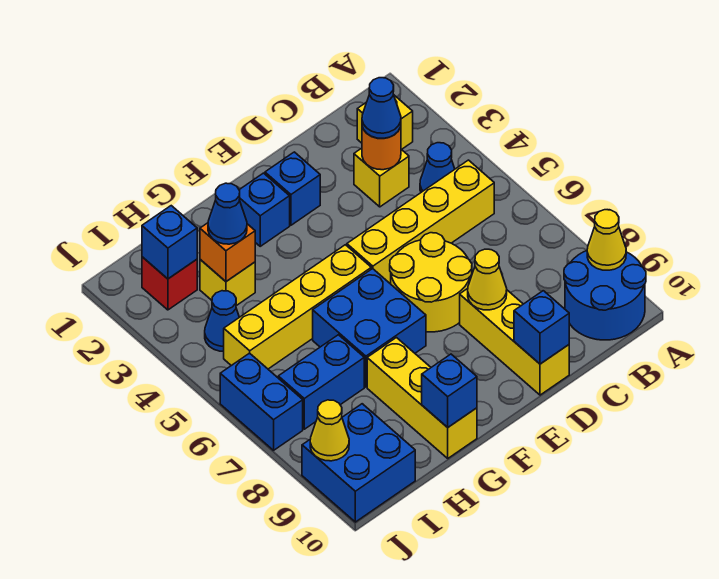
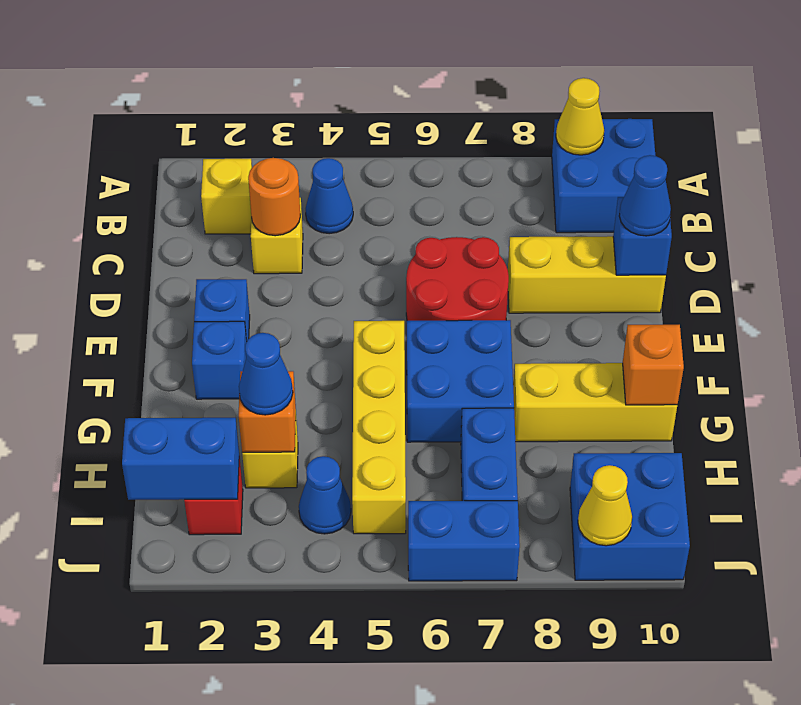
blue round brick A9:B10 level 1 -> blue brick A9:B10 level 1
yellow brick B5:E5 level 1 -> none
blue cone C3 level 3 -> blue cone D10 level 3
yellow round brick D6:E7 level 1 -> red round brick D6:E7 level 1
yellow cone D8 level 2 -> none
blue brick G10 level 2 -> orange brick G10 level 2
blue brick I2 level 2 -> blue brick I1:I2 level 2

